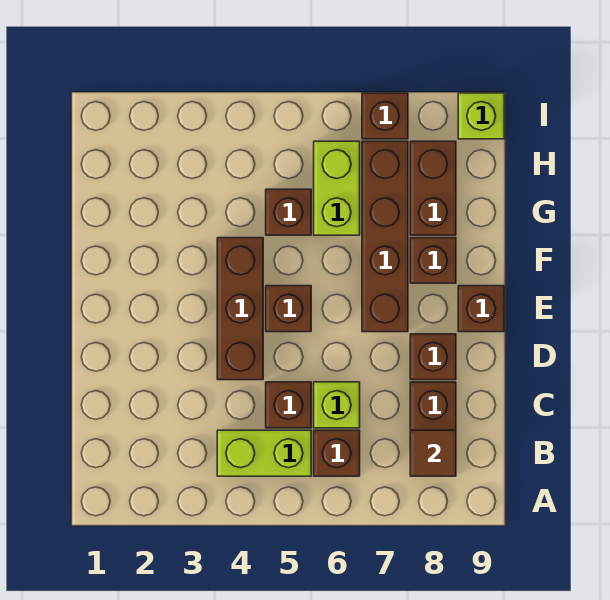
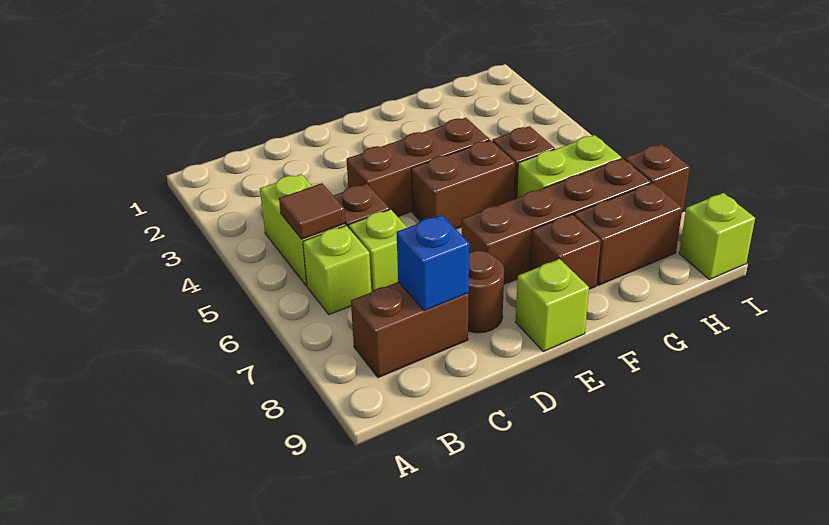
brown brick B6 level 1 -> lime brick B6 level 1
brown tile B8 level 2 -> brown tile B5 level 2
none -> blue brick C8 level 2
brown brick D8 level 1 -> brown round brick D8 level 1
brown brick E5 level 1 -> brown brick E5:F5 level 1
brown brick E9 level 1 -> lime brick E9 level 1

